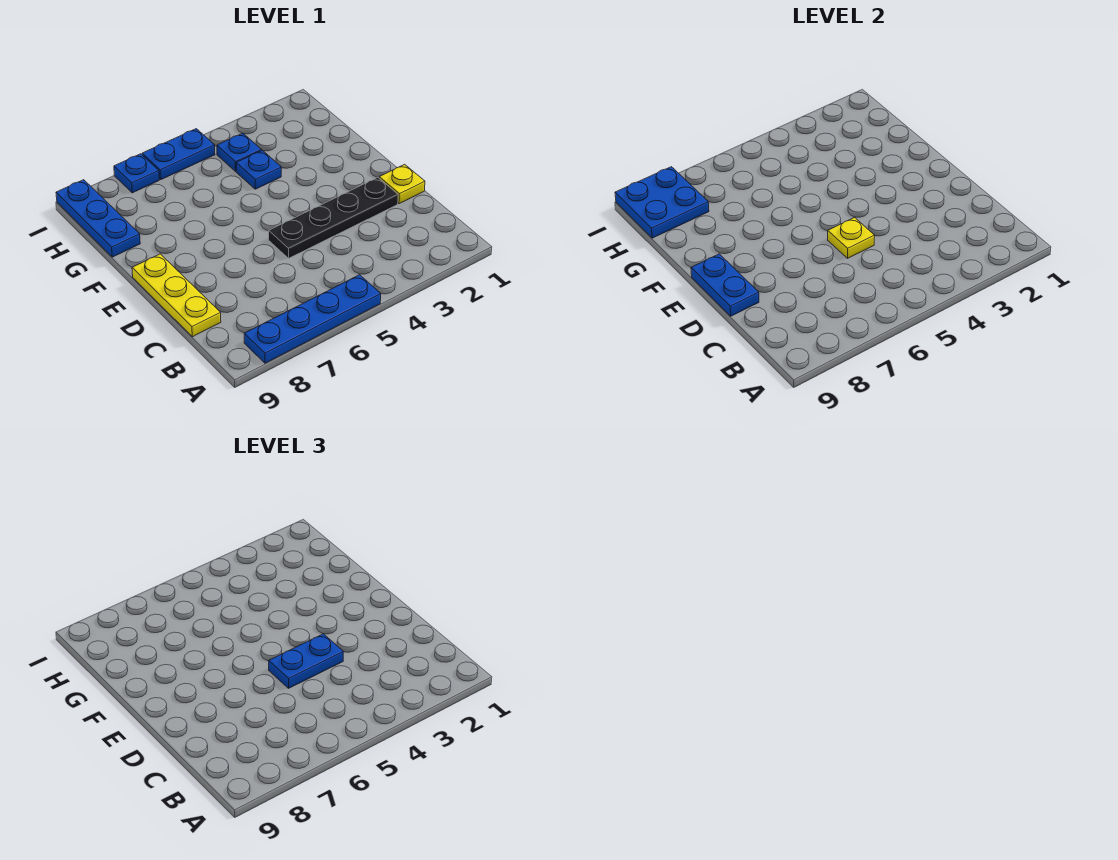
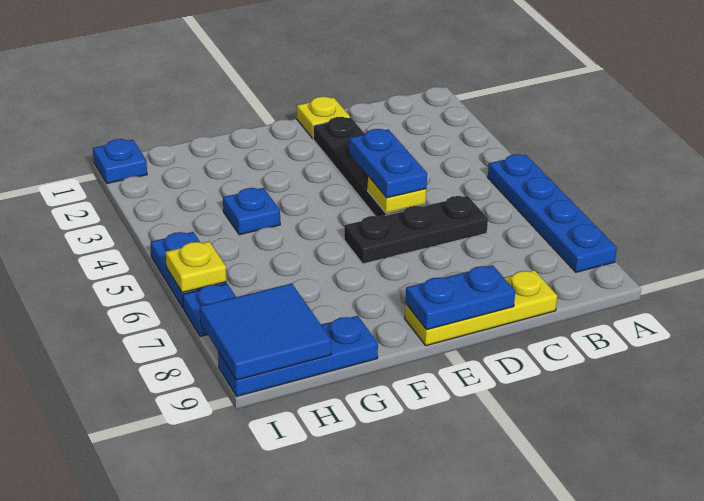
none -> black plate C6:E6 level 1
blue plate H4 level 1 -> blue plate I1 level 1
blue plate H8:I9 level 2 -> blue tile H8:I9 level 2
none -> yellow plate I6 level 2

